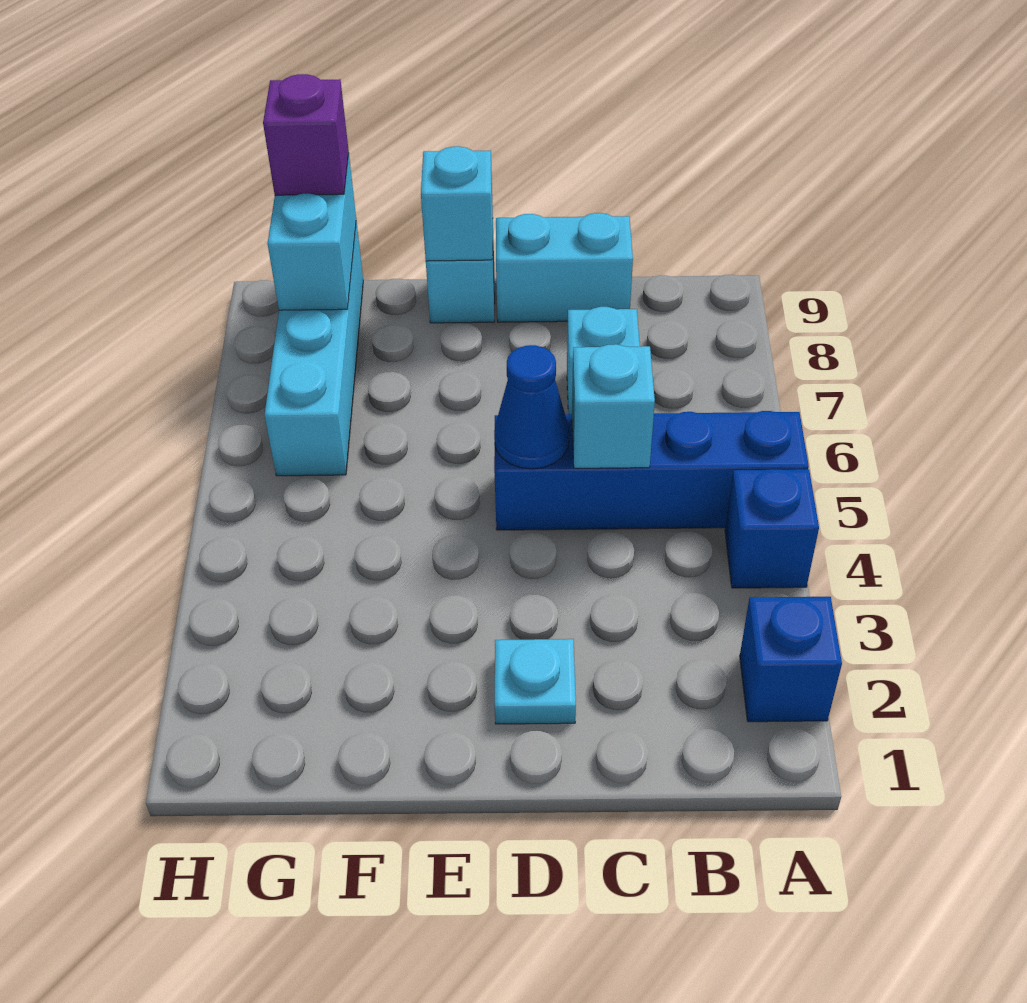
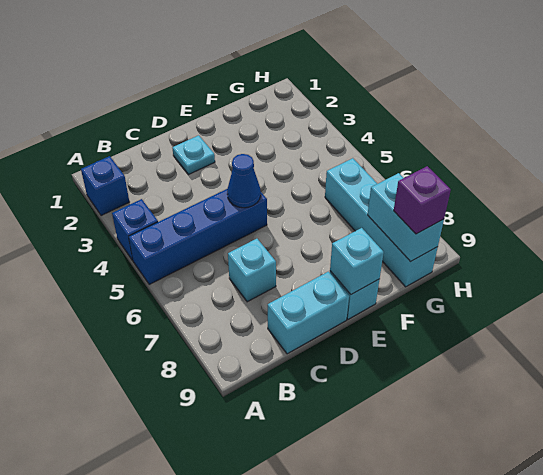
cyan brick C5 level 2 -> none

